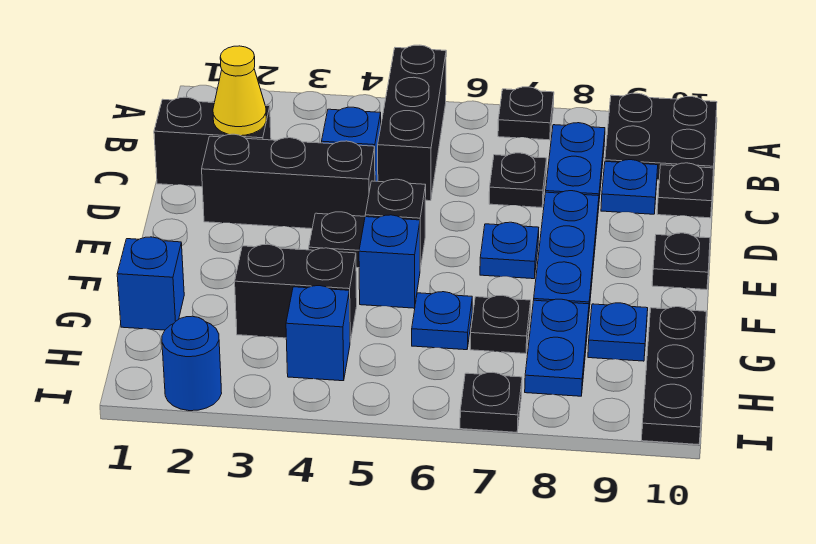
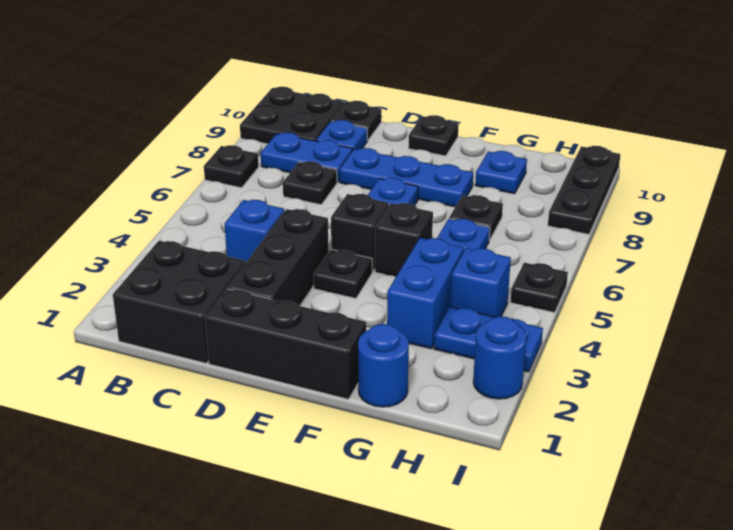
black brick A5:C5 level 1 -> black brick D1:F1 level 1
black brick C1:C2 level 1 -> black brick B1:C2 level 1
yellow cone C2 level 2 -> none
blue brick F5 level 1 -> black brick F5 level 1
blue brick G1 level 1 -> blue round brick G1 level 1
black brick G3:G4 level 1 -> blue brick G3:G4 level 1
blue plate G8:H8 level 1 -> blue plate H3:I3 level 1
black plate G10:I10 level 1 -> black plate I8:I10 level 1
black plate I7 level 1 -> black plate I5 level 1

